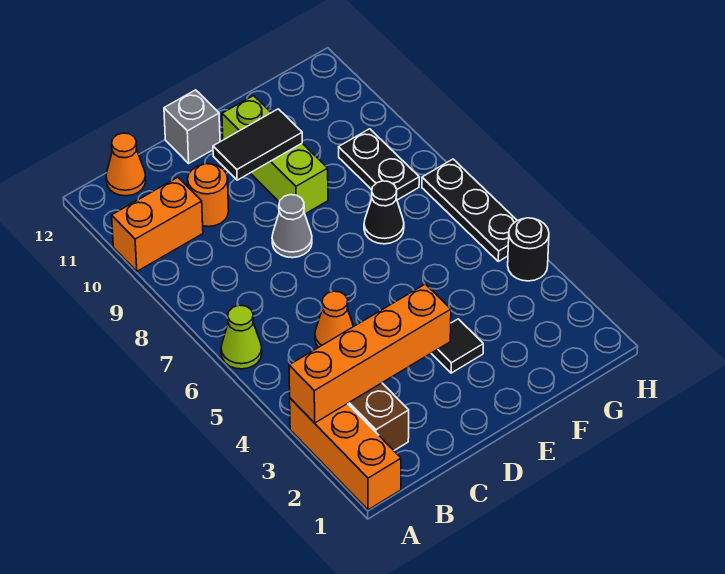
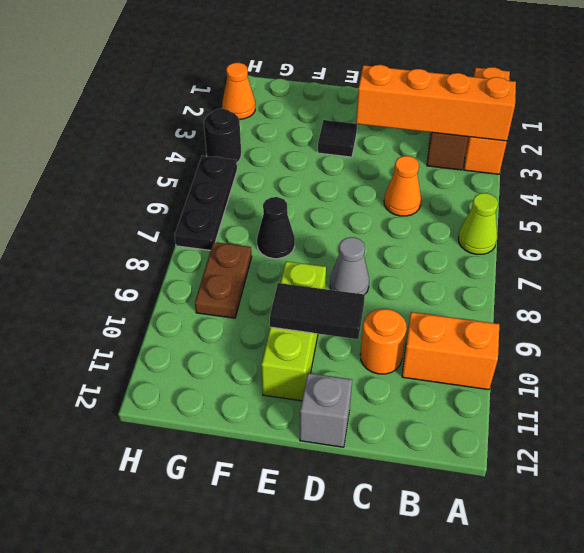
orange cone B12 level 1 -> orange cone H2 level 1
black plate G8:G9 level 1 -> brown plate G8:G9 level 1

